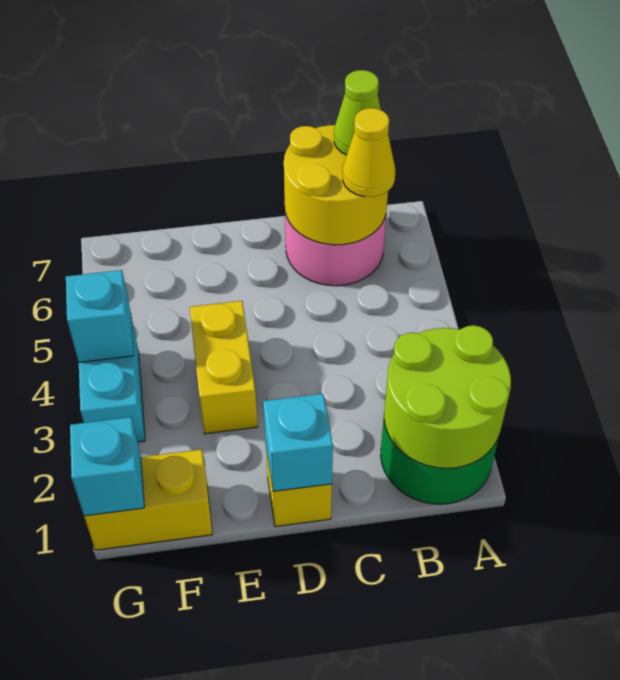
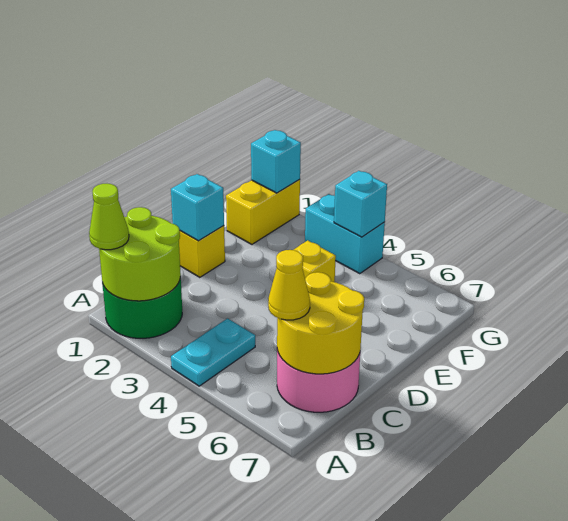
none -> cyan plate A4:B4 level 1
lime cone B7 level 3 -> lime cone A1 level 3
yellow brick E3:E4 level 1 -> yellow brick E4 level 1

